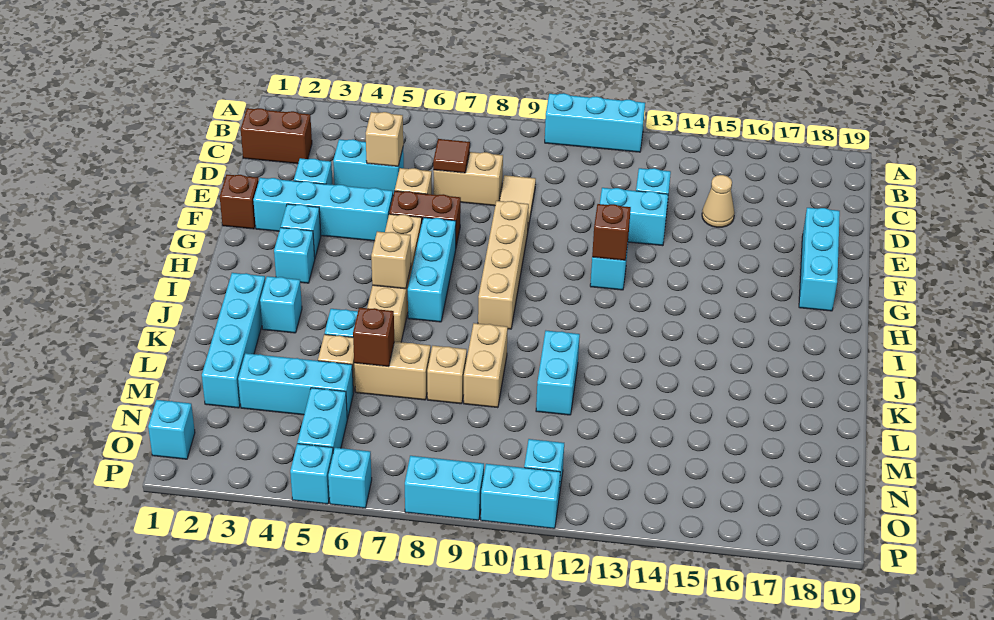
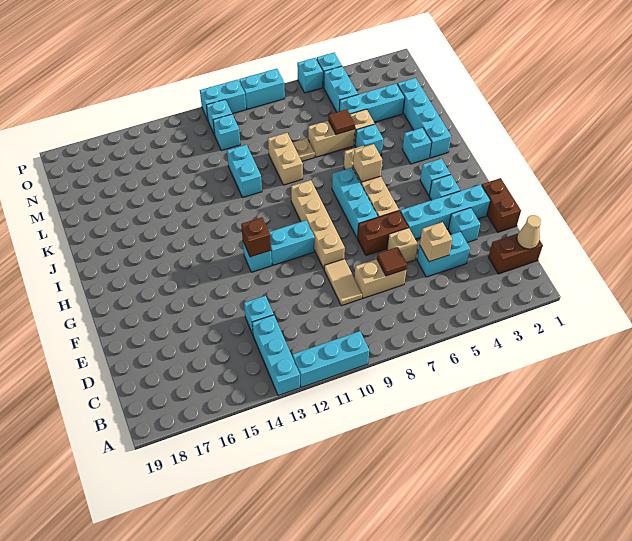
tan cone D15 level 1 -> tan cone C1 level 2
cyan brick E12:E13 level 1 -> cyan brick G10:G11 level 1
cyan brick E18:G18 level 1 -> cyan brick A13:C13 level 1
brown brick F1 level 1 -> brown brick E1:F1 level 1
brown brick L6 level 2 -> brown tile L6 level 2
tan brick L8 level 1 -> tan plate L8 level 1
cyan brick O1 level 1 -> cyan brick N11 level 1

